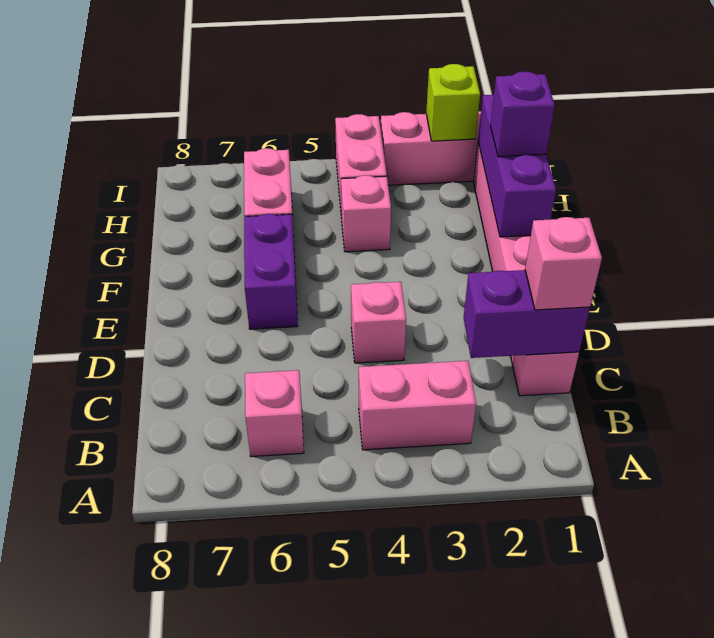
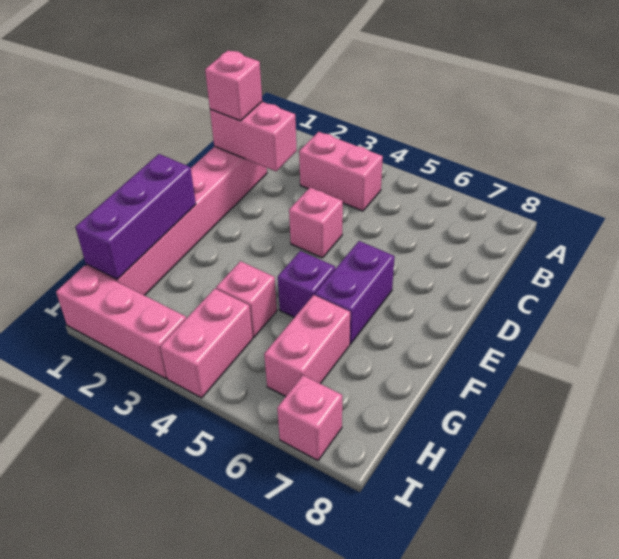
pink brick B6 level 1 -> pink brick I7 level 1
purple brick C1:C2 level 2 -> pink brick C1:C2 level 2
purple brick G1 level 3 -> purple brick F5 level 1
lime brick I2 level 2 -> none

